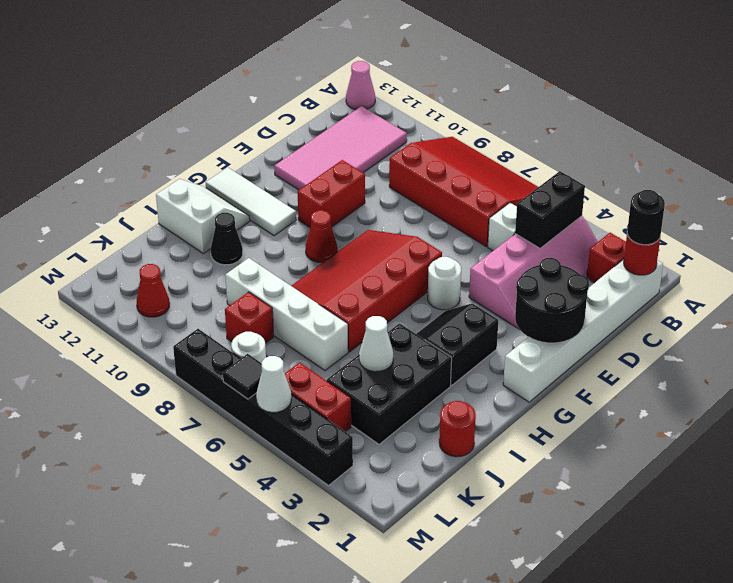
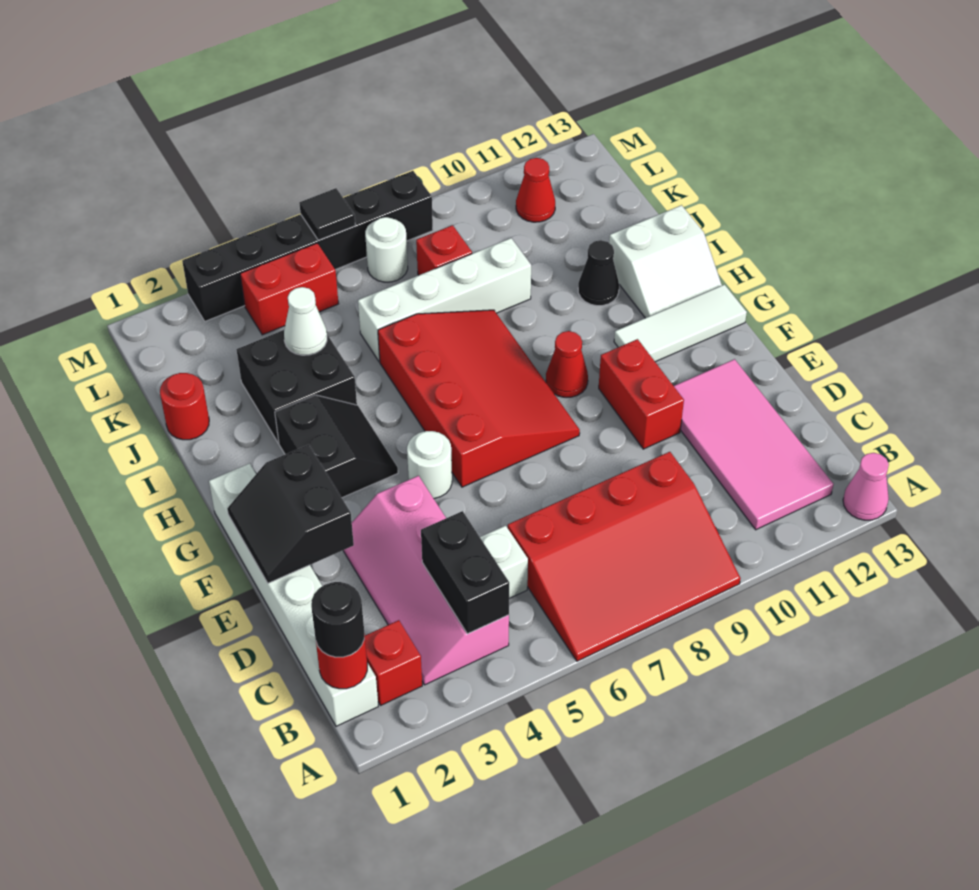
black round brick E1:F2 level 2 -> black slope E1:F2 level 2 top 2
black brick I3:K4 level 1 -> black brick I3:J4 level 1
white cone M5 level 2 -> none

